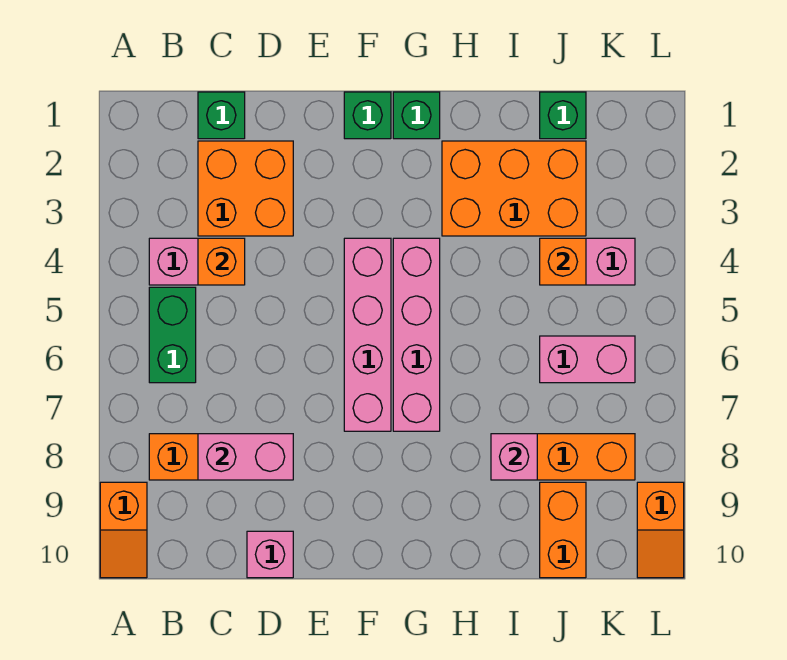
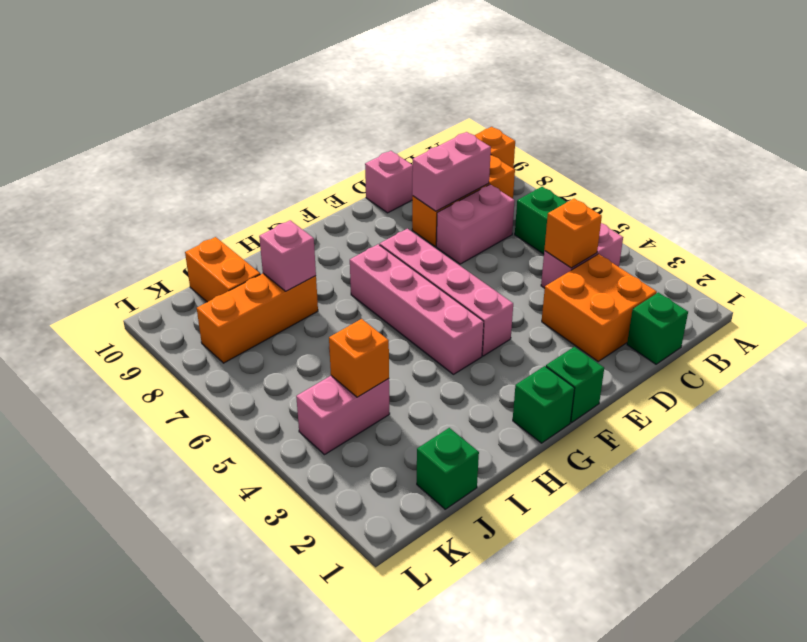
orange brick H2:J3 level 1 -> none
pink brick J6:K6 level 1 -> pink brick C7:D7 level 1
orange slope L9:L10 level 1 top 9 -> none

